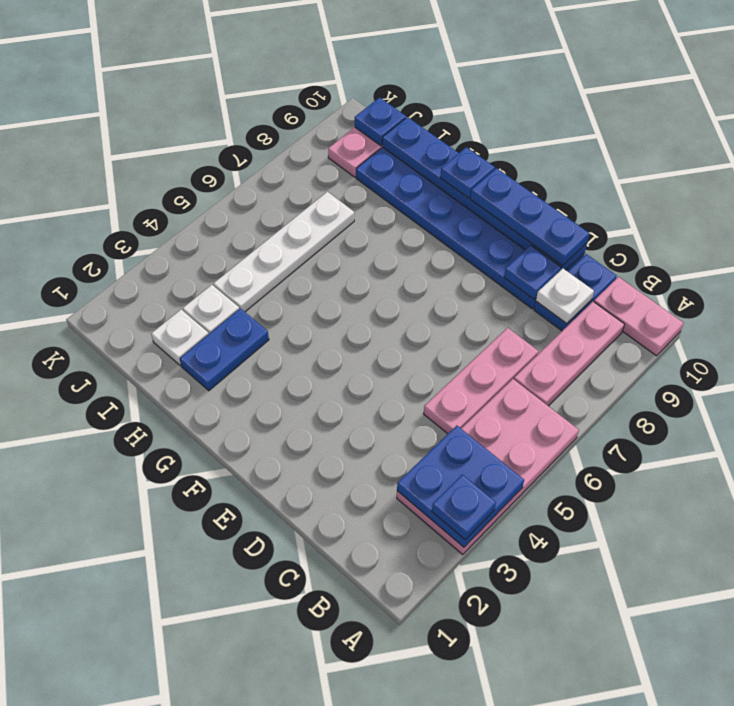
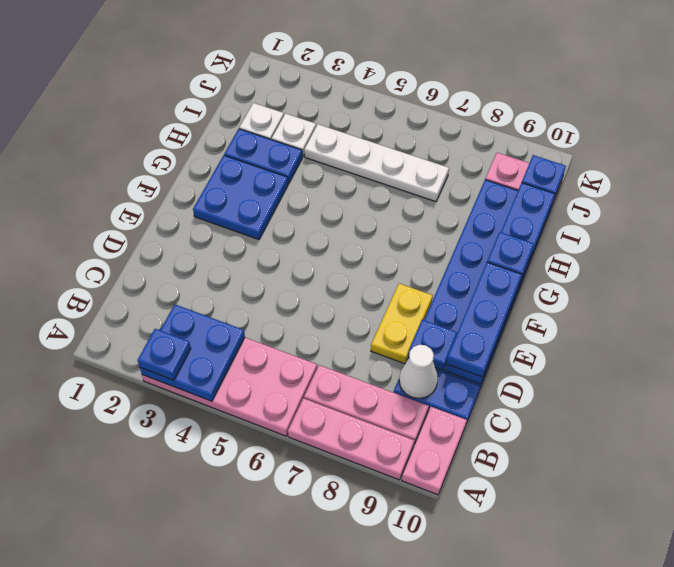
pink plate C5:C7 level 1 -> pink plate A7:A9 level 1
white plate C9 level 2 -> white cone C9 level 2
none -> yellow plate D8:E8 level 1
none -> blue plate F2:G3 level 1

